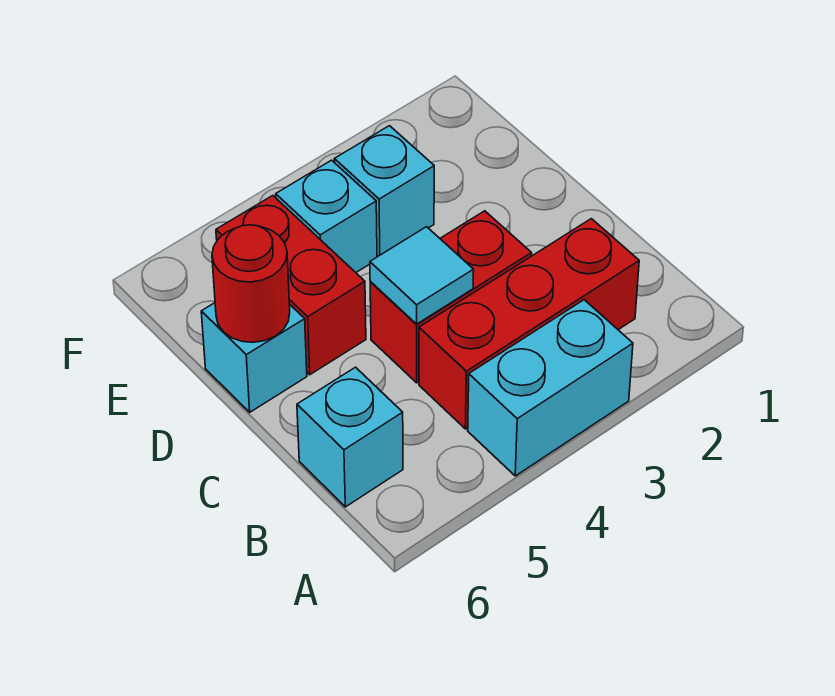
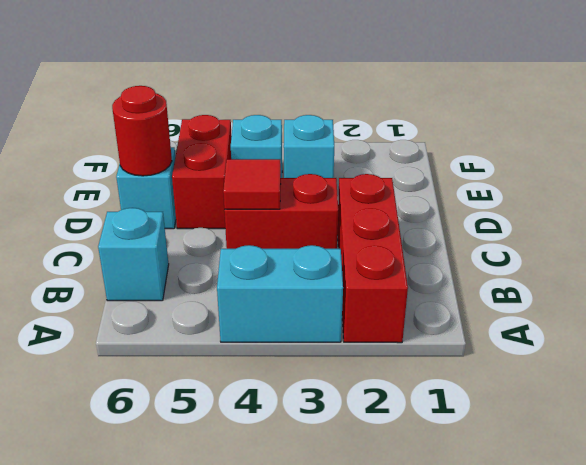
red brick B2:B4 level 1 -> red brick A2:C2 level 1
cyan tile C4 level 2 -> red tile C4 level 2

